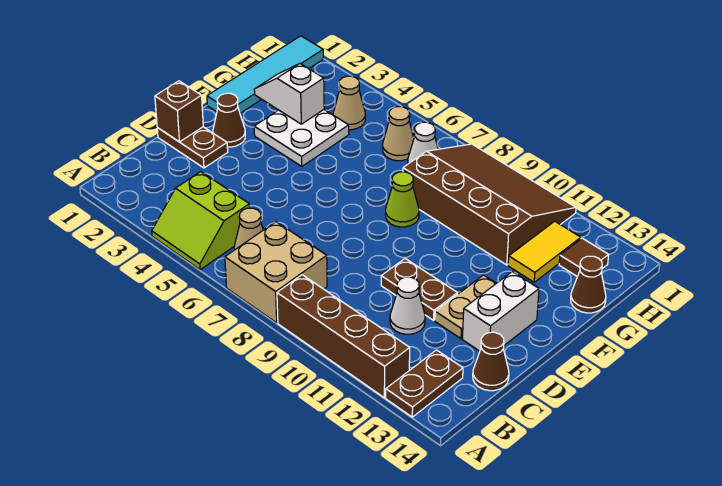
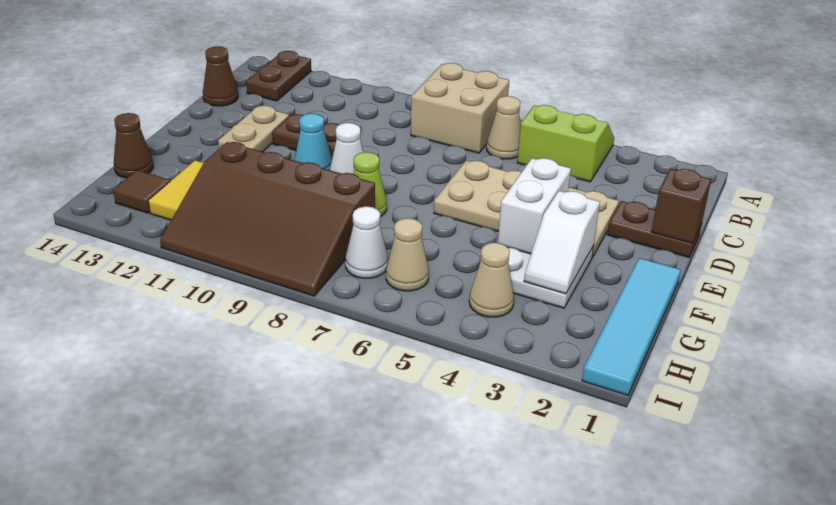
brown brick A9:A12 level 1 -> none
white cone C11 level 1 -> white cone E9 level 1
none -> tan plate D3:E6 level 1
white brick D13:E13 level 1 -> white brick E4:F4 level 2
brown cone E2 level 1 -> none
none -> cyan cone E10 level 1
white slope G2:G3 level 2 top 3 -> white slope F3:G3 level 2 top F

